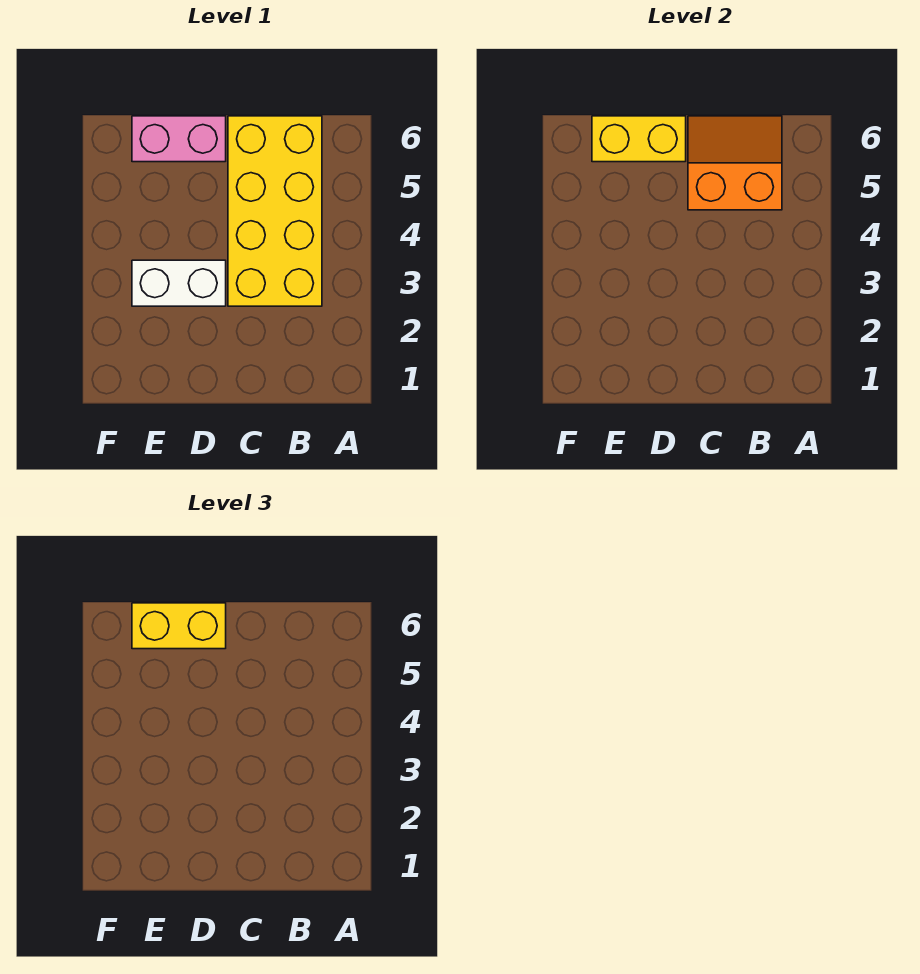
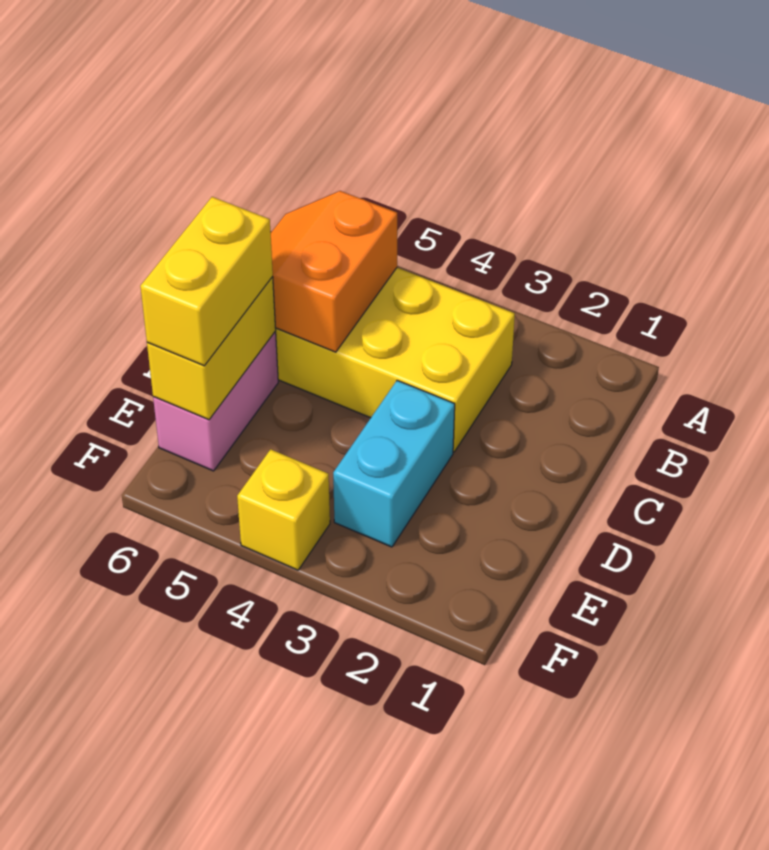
white brick D3:E3 level 1 -> cyan brick D3:E3 level 1
none -> yellow brick F4 level 1

